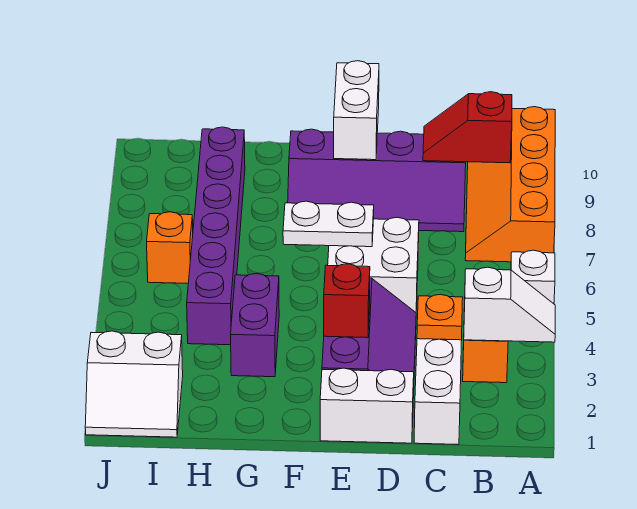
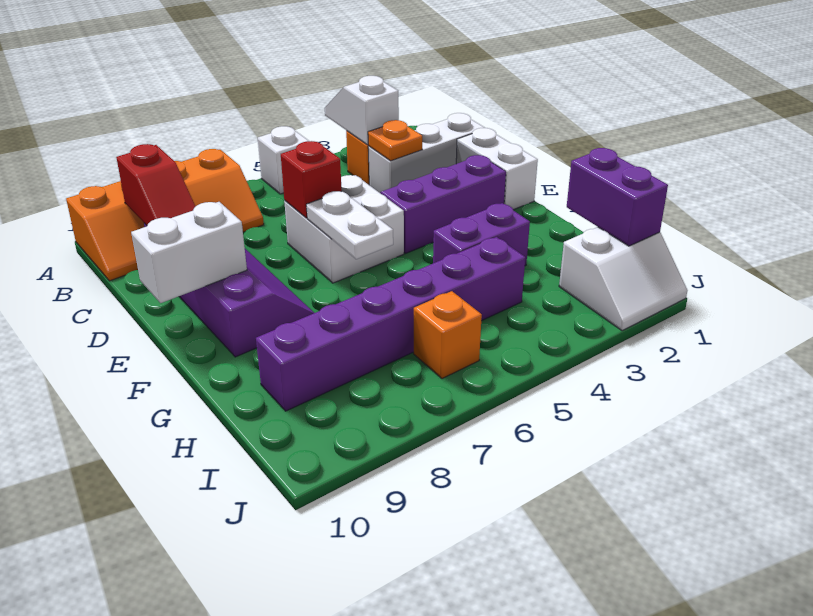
red brick E3 level 2 -> red brick D6 level 2
none -> purple brick H1:I1 level 2
white slope I1:J2 level 1 top 2 -> white slope I1:J2 level 1 top I

